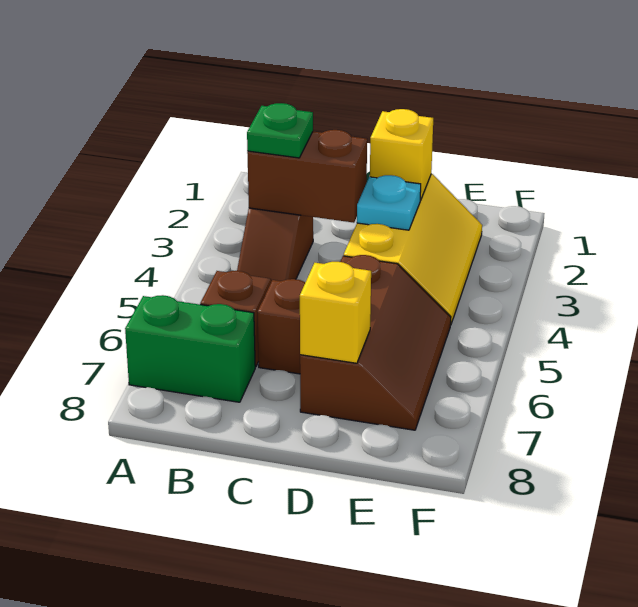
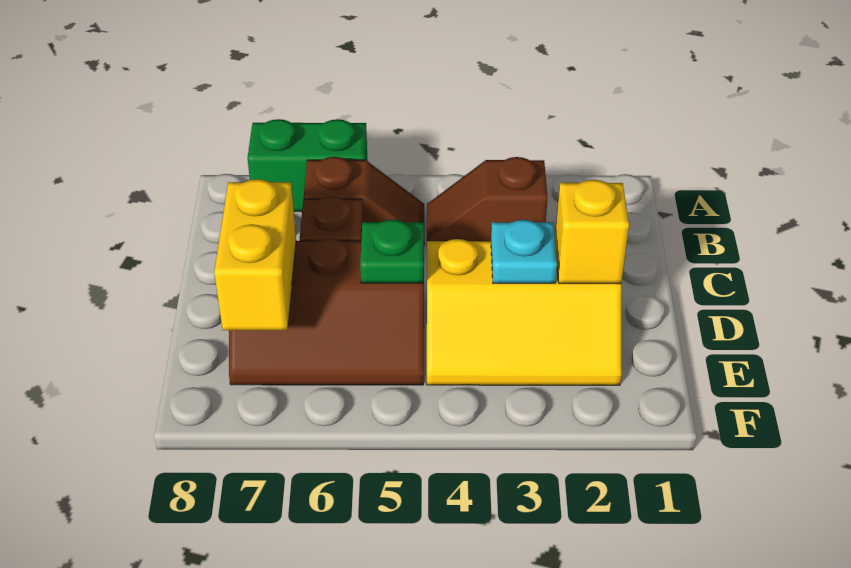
green brick A7:B7 level 1 -> green brick A6:A7 level 1
brown brick B3:C3 level 2 -> none
green plate B3 level 3 -> green plate D5 level 2
yellow brick D7 level 2 -> yellow brick D7:E7 level 2

